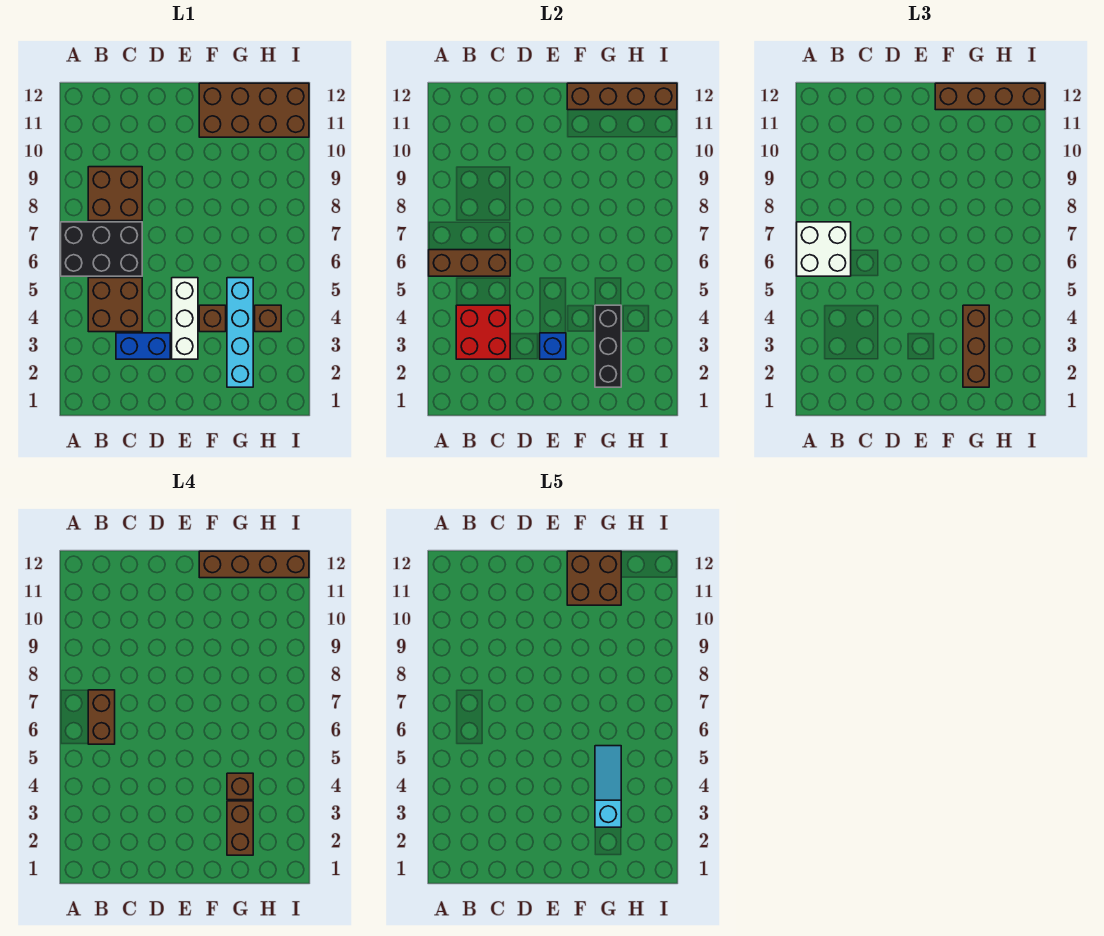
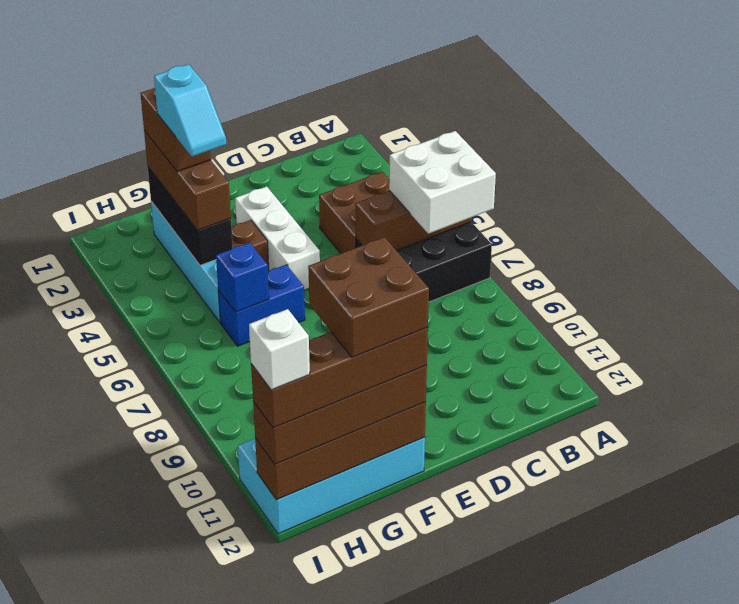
red brick B3:C4 level 2 -> none
brown brick B6:B7 level 4 -> none
brown brick B8:C9 level 1 -> none
blue brick C3:D3 level 1 -> blue brick F6:G6 level 1
blue brick E3 level 2 -> blue brick G6 level 2
brown brick F11:I12 level 1 -> cyan brick F11:I12 level 1
cyan slope G3:G5 level 5 top 3 -> cyan slope G3:G4 level 5 top 3
brown brick G4 level 4 -> none
brown brick H4 level 1 -> none
none -> white brick I12 level 5

